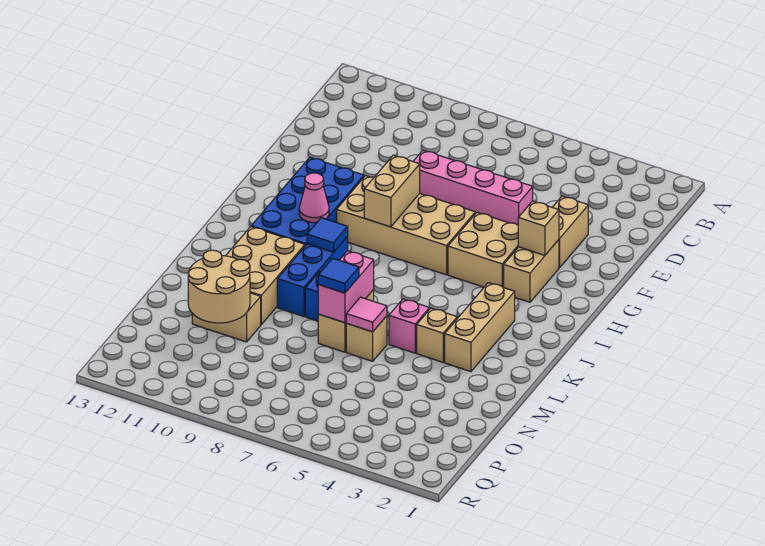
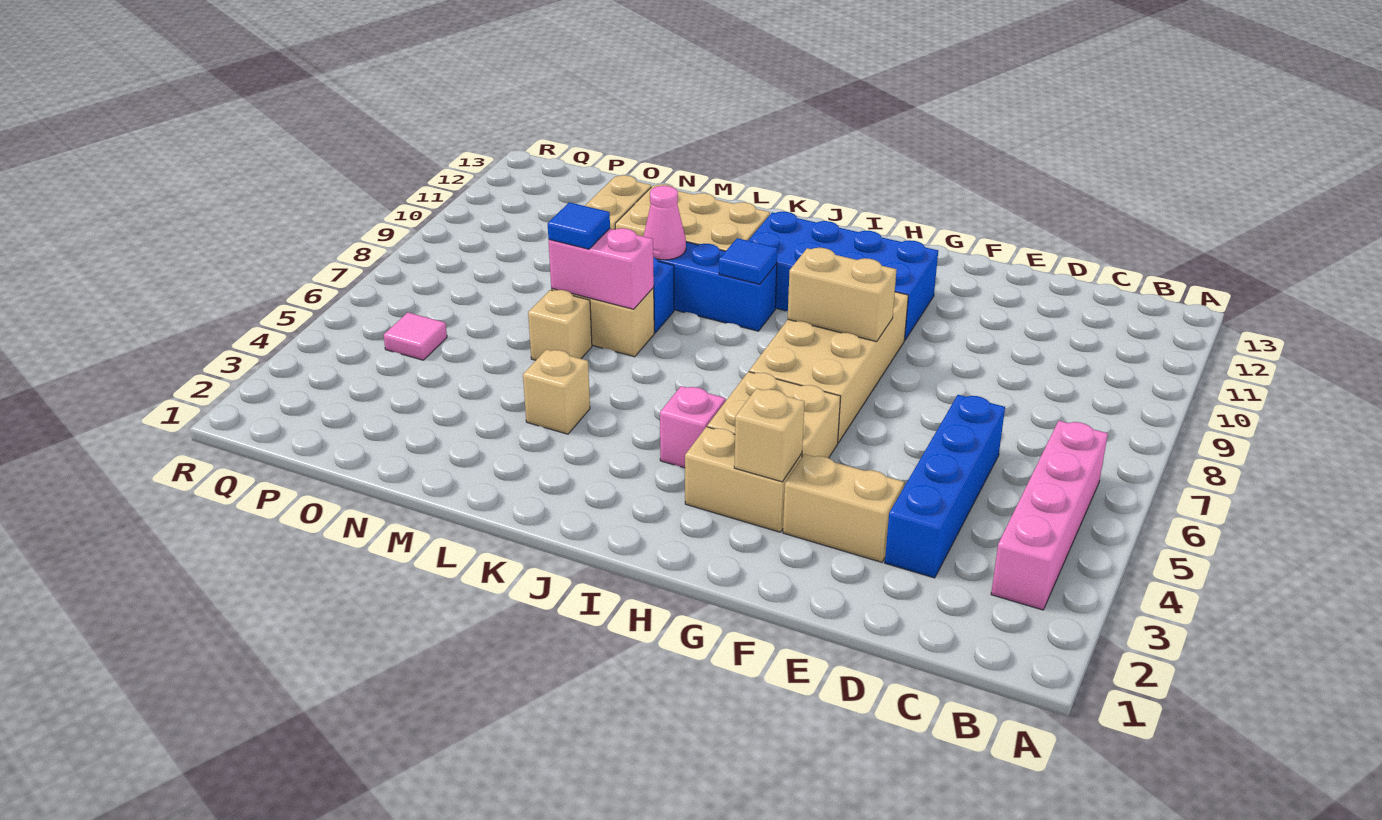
none -> blue brick D3:D6 level 1
pink brick E5:E8 level 1 -> pink brick B3:B6 level 1
pink cone I10 level 2 -> pink cone L9 level 2
tan brick J3:L3 level 1 -> none
pink brick L5 level 1 -> pink brick I4 level 1
pink tile M6 level 2 -> pink tile P5 level 1
tan round brick N10:O11 level 2 -> none

